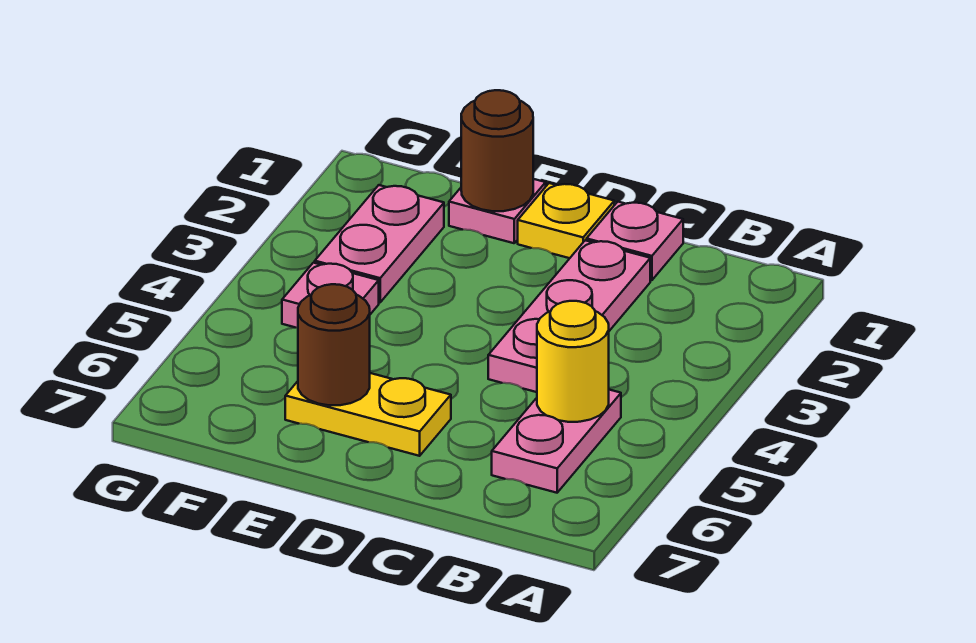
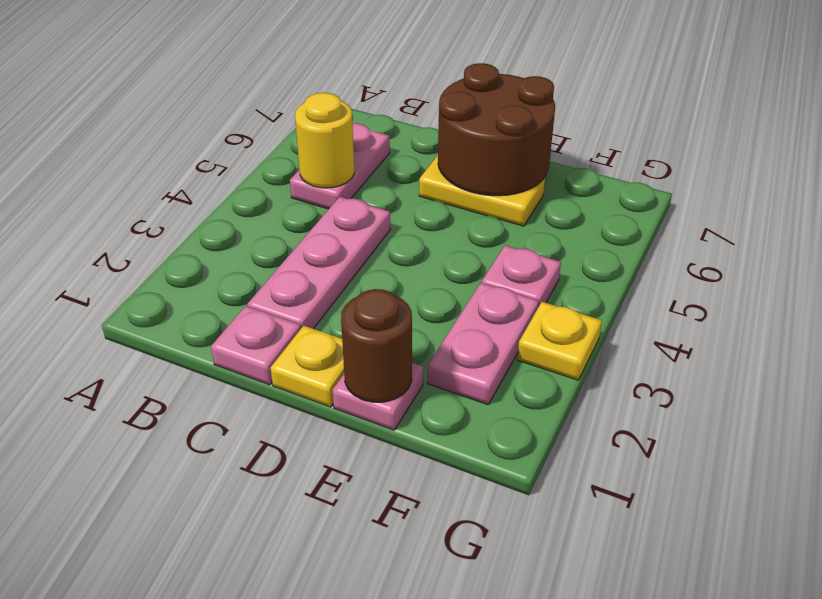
brown round brick E6 level 2 -> brown round brick D6:E7 level 2
none -> yellow plate G3 level 1

